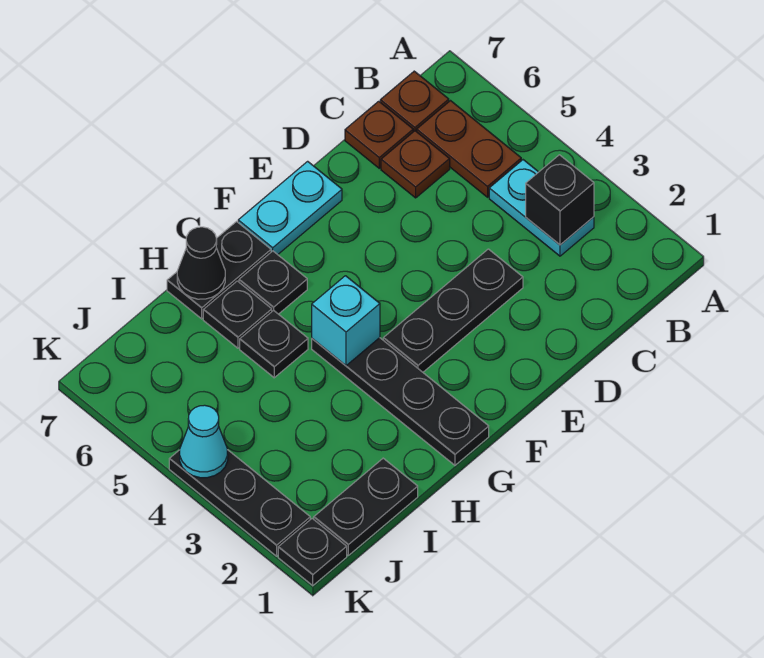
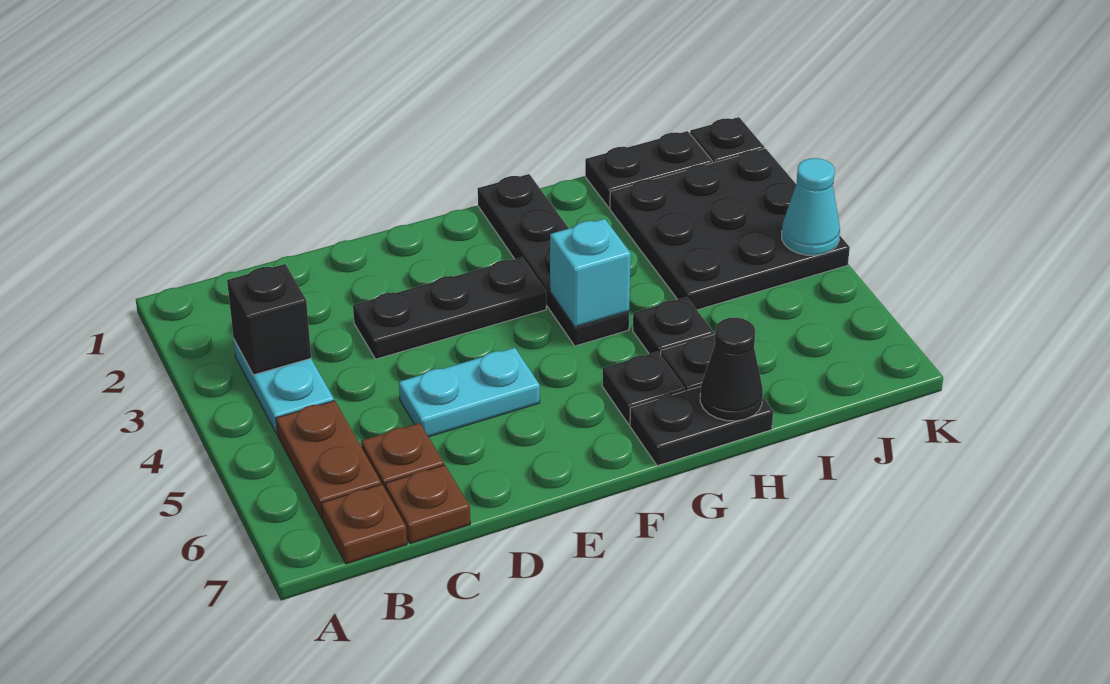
cyan plate E7:F7 level 1 -> cyan plate D5:E5 level 1
black plate K2:K4 level 1 -> black plate I2:K4 level 1

